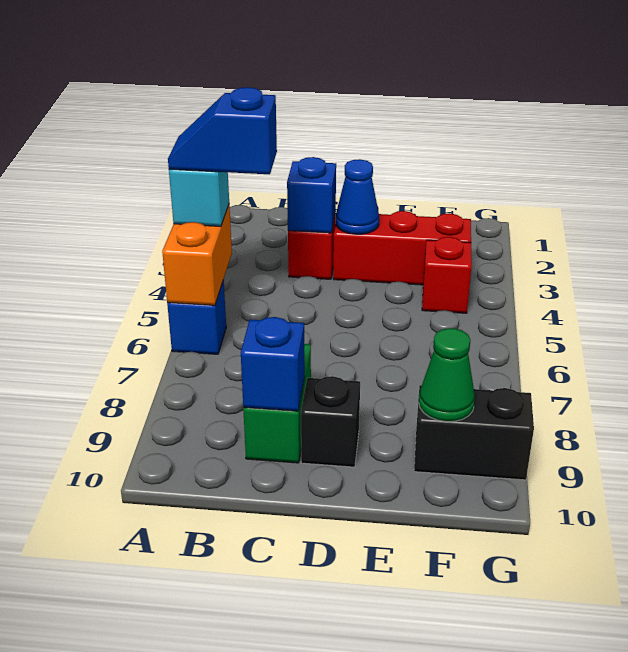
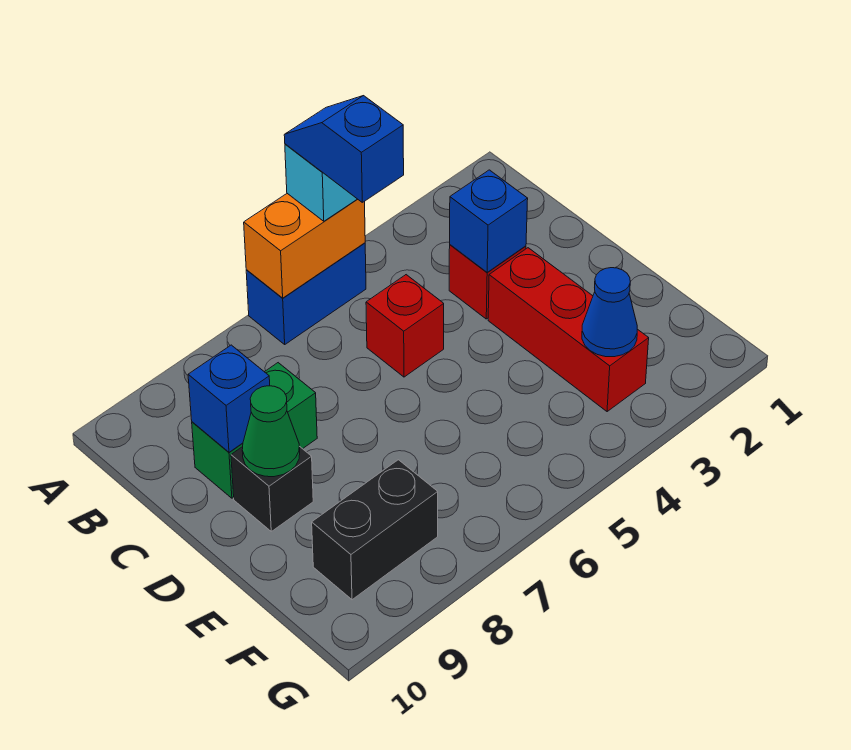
blue brick A6 level 1 -> blue brick A5:A6 level 1
blue cone D3 level 2 -> blue cone F3 level 2
red brick F4 level 1 -> red brick C5 level 1
black brick F9:G9 level 1 -> black brick F8:F9 level 1
green cone F9 level 2 -> green cone D9 level 2

